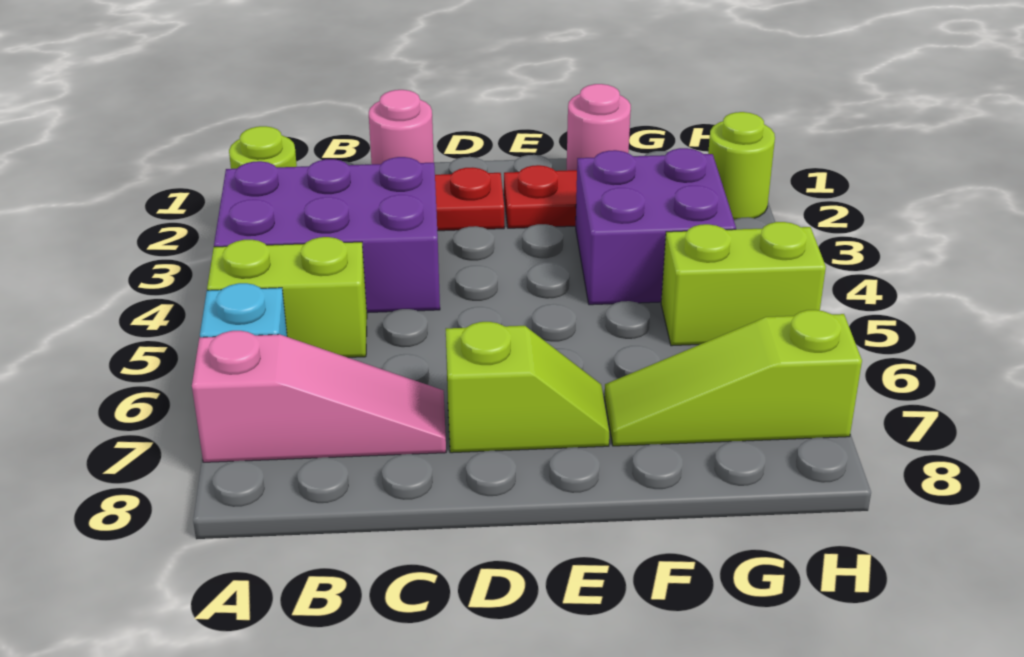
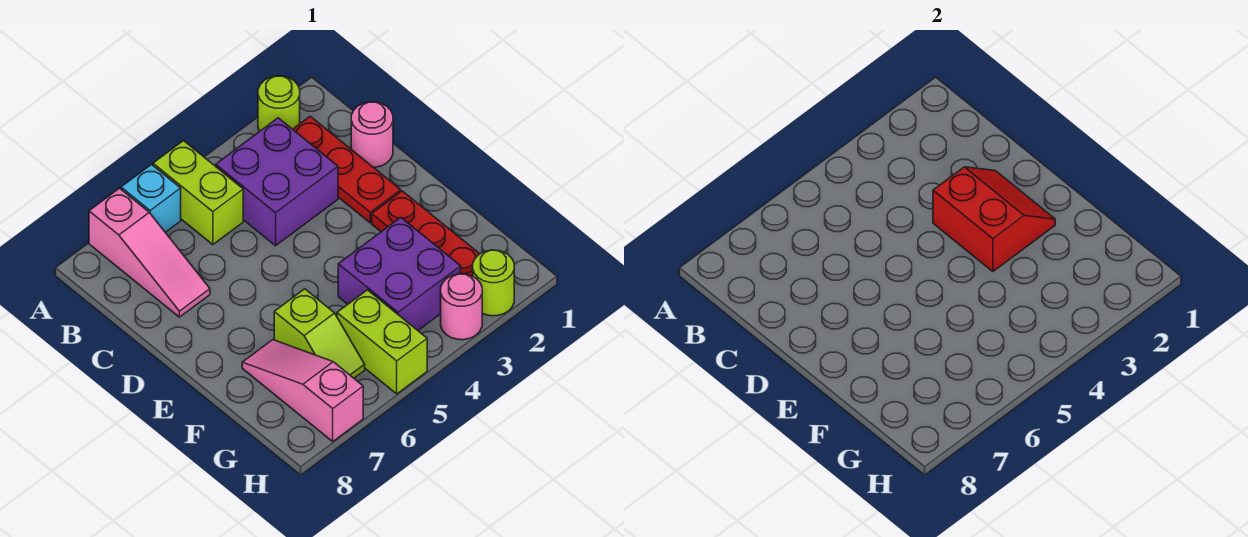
purple brick A3:C4 level 1 -> purple brick B3:C4 level 1
none -> red slope D2:E3 level 2 top 3
lime slope D7:E7 level 1 top D -> lime slope F6:G6 level 1 top F
pink round brick F1 level 1 -> pink round brick H3 level 1
lime slope F7:H7 level 1 top H -> pink slope F7:H7 level 1 top H

